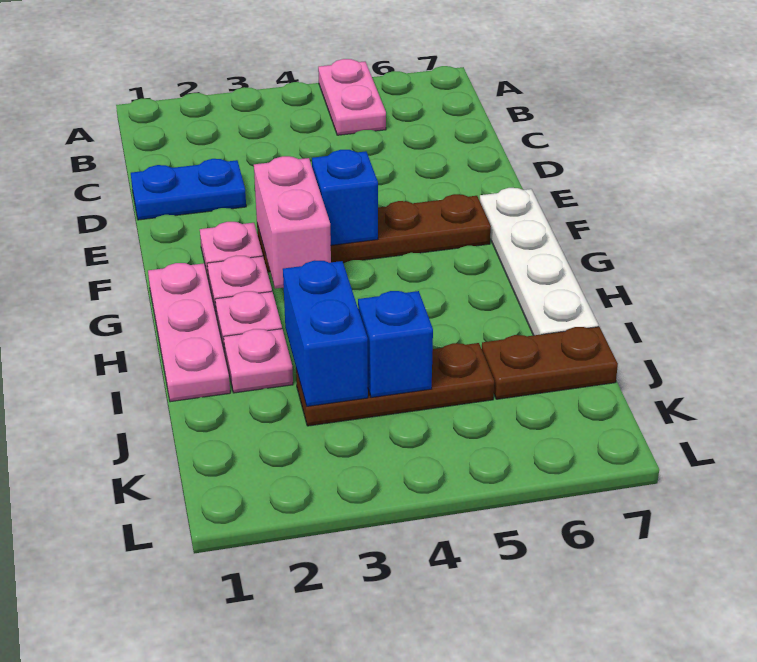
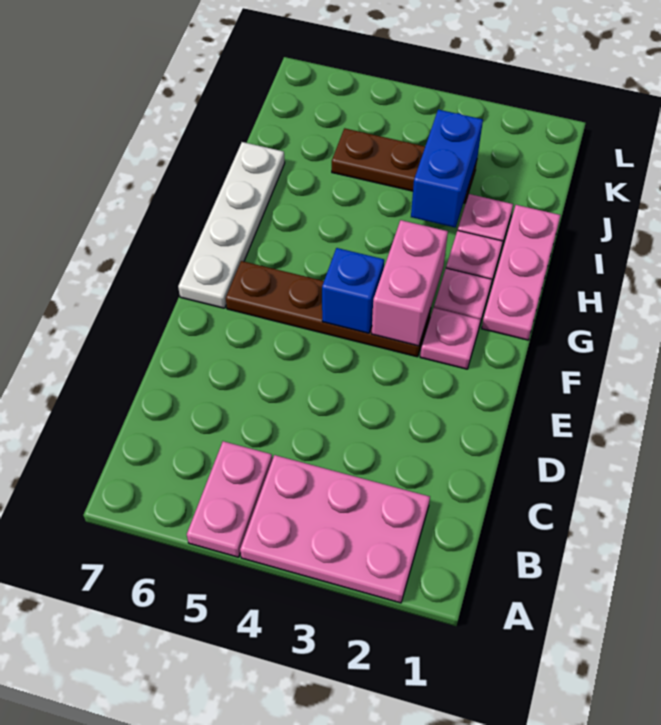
none -> pink plate A2:B4 level 1
blue plate D1:D2 level 1 -> none
blue brick J4 level 2 -> none
brown plate J6:J7 level 1 -> none

